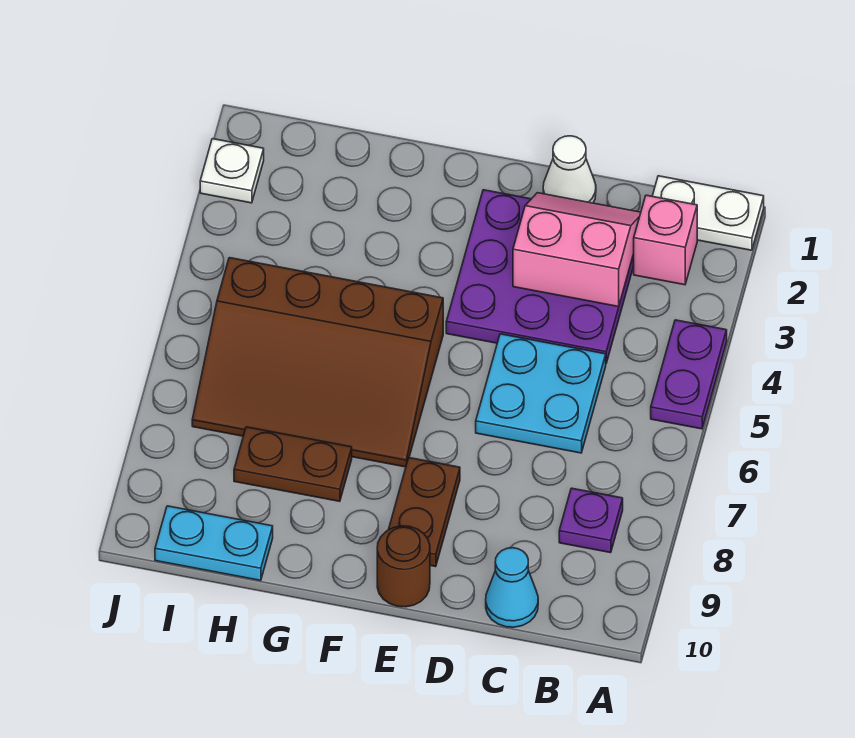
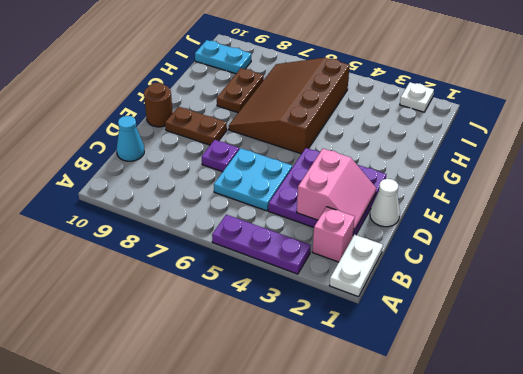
purple plate A4:A5 level 1 -> purple plate A3:A5 level 1
purple plate B8 level 1 -> purple plate D7 level 1
cyan plate H10:I10 level 1 -> cyan plate I9:I10 level 1

